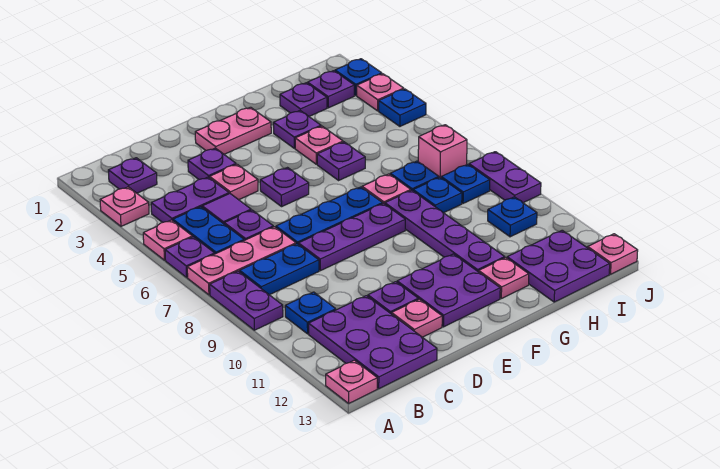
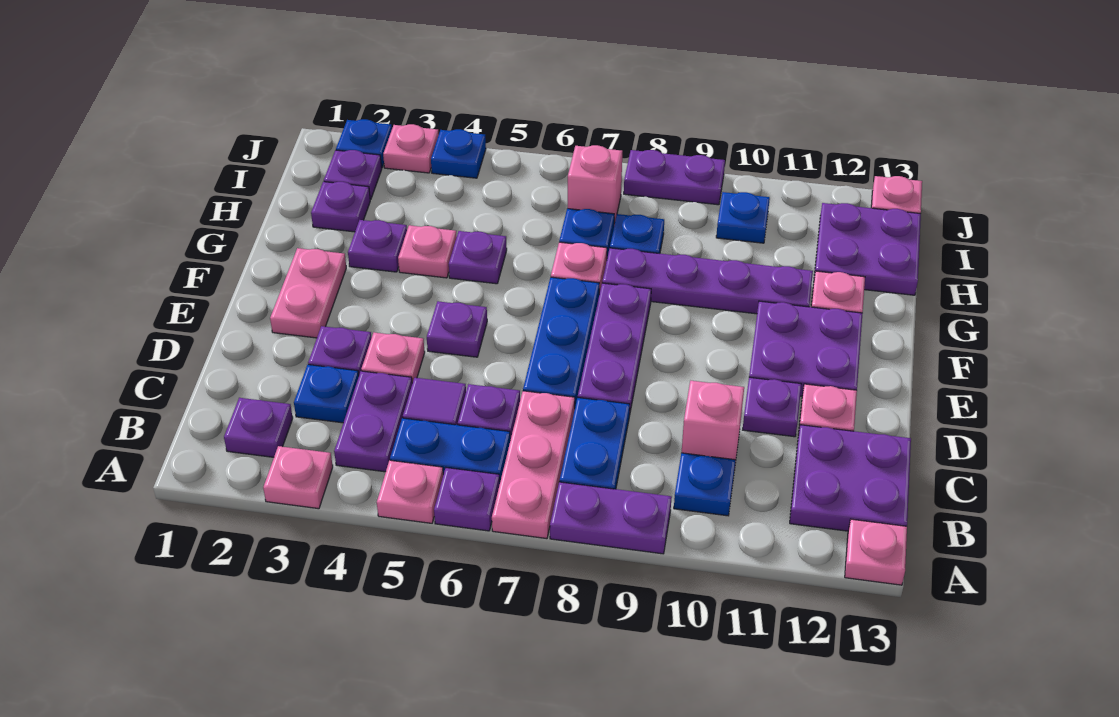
purple plate B11:C13 level 1 -> purple plate B12:C13 level 1
none -> pink brick C10 level 1
blue plate I8 level 1 -> blue plate C3 level 1

